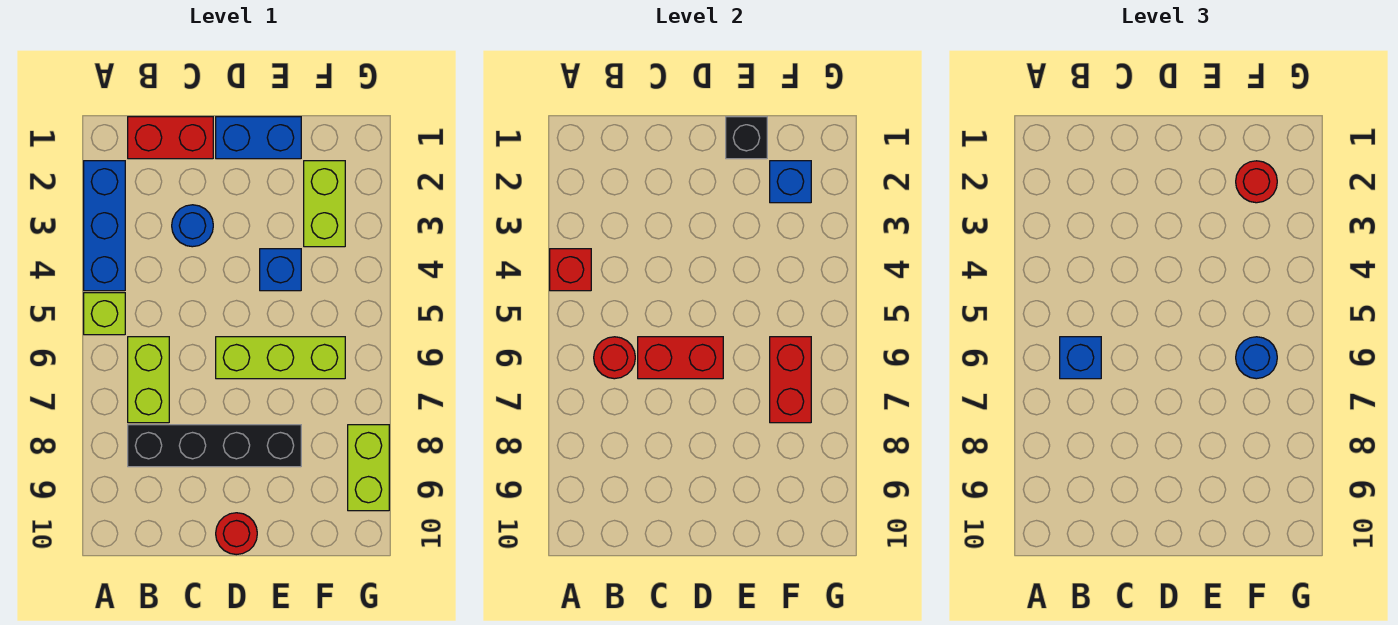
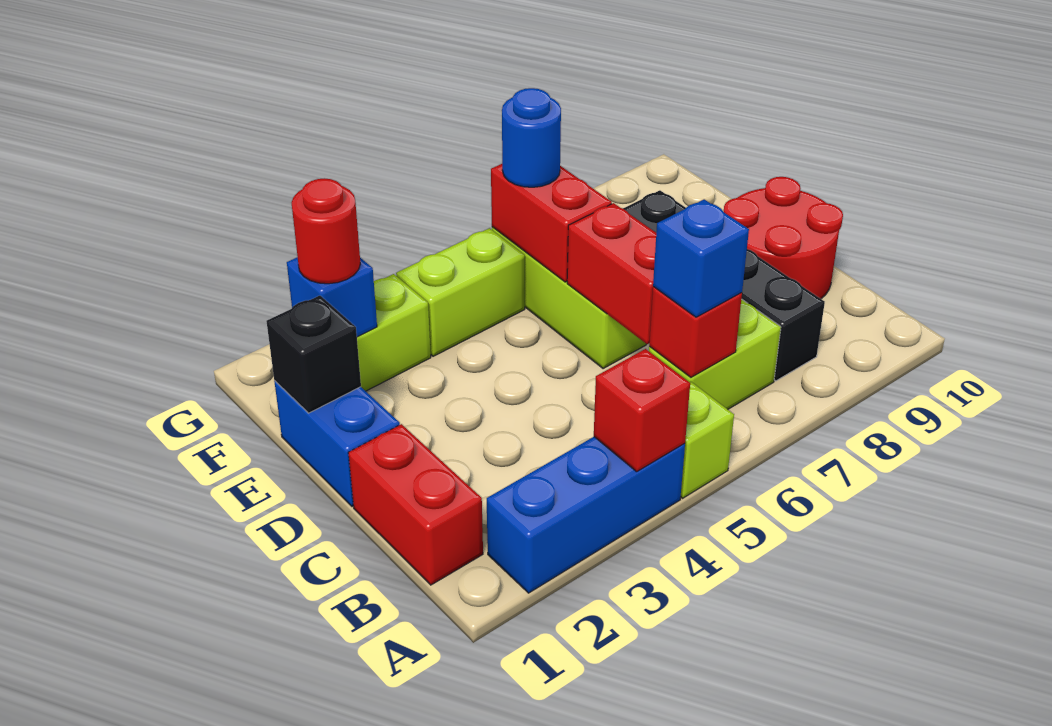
red round brick B6 level 2 -> red brick B6 level 2
blue round brick C3 level 1 -> none
red round brick D10 level 1 -> red round brick C9:D10 level 1
blue brick E4 level 1 -> none
red brick F6:F7 level 2 -> red brick E6:F6 level 2
lime brick G8:G9 level 1 -> lime brick F4:F5 level 1

